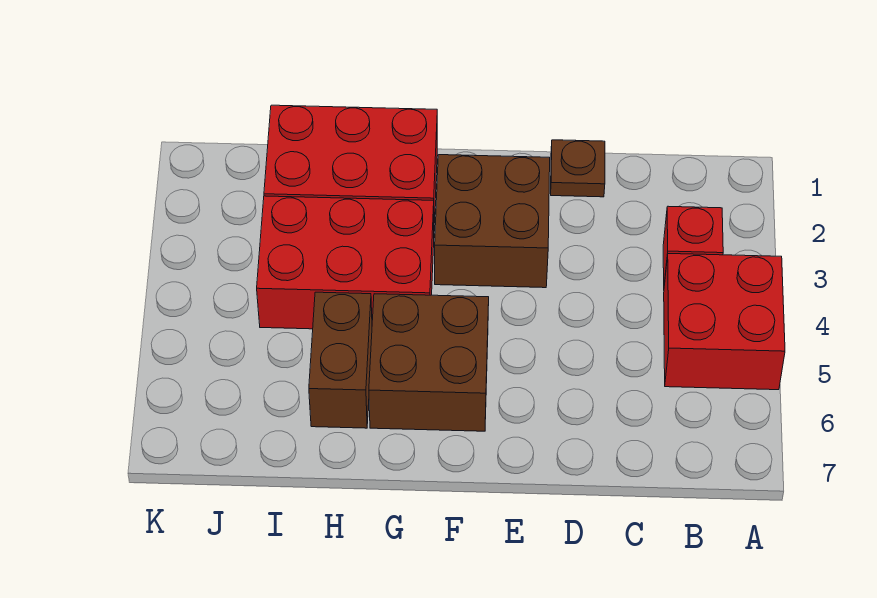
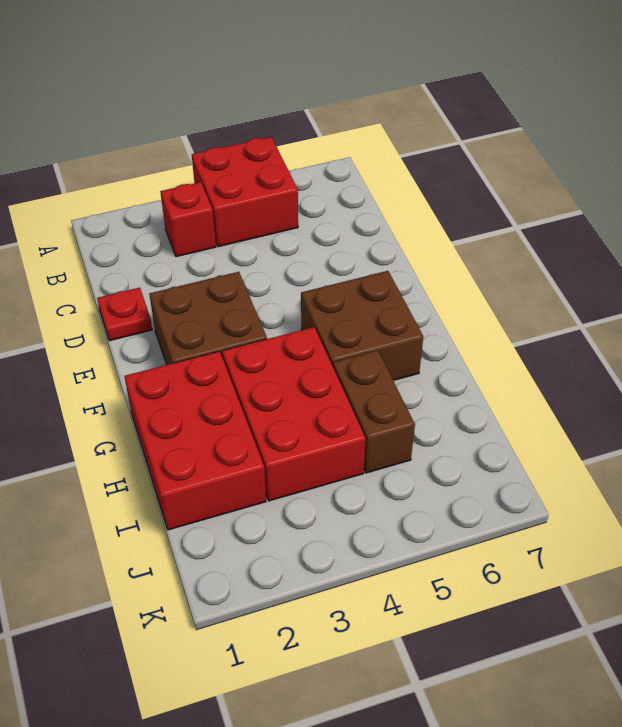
brown plate D1 level 1 -> red plate D1 level 1
brown brick H5:H6 level 1 -> brown brick H5:I5 level 1

